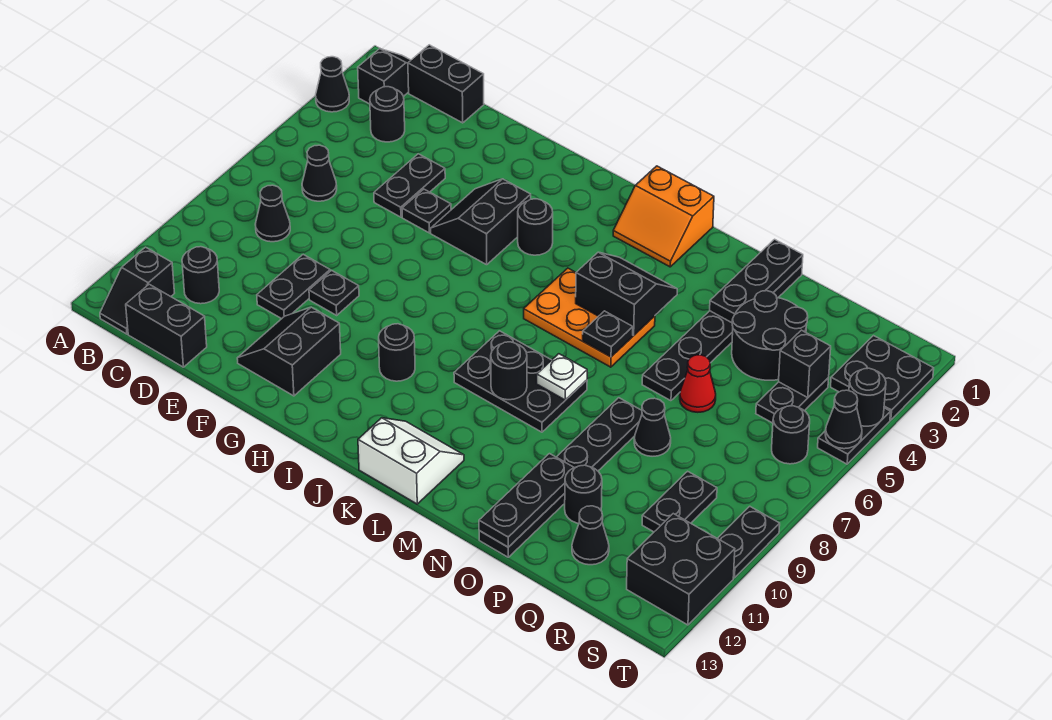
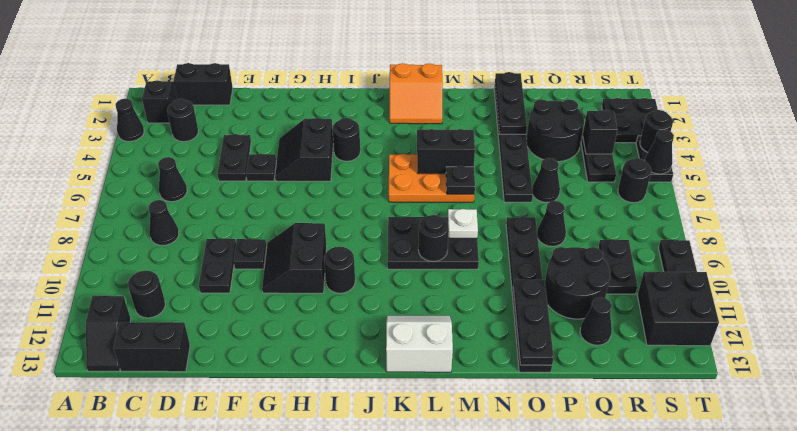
black slope F11:G12 level 1 top G -> black slope G9:H10 level 1 top H
red cone P6 level 1 -> black cone P6 level 1
black round brick P11 level 1 -> black round brick P10:Q11 level 1

